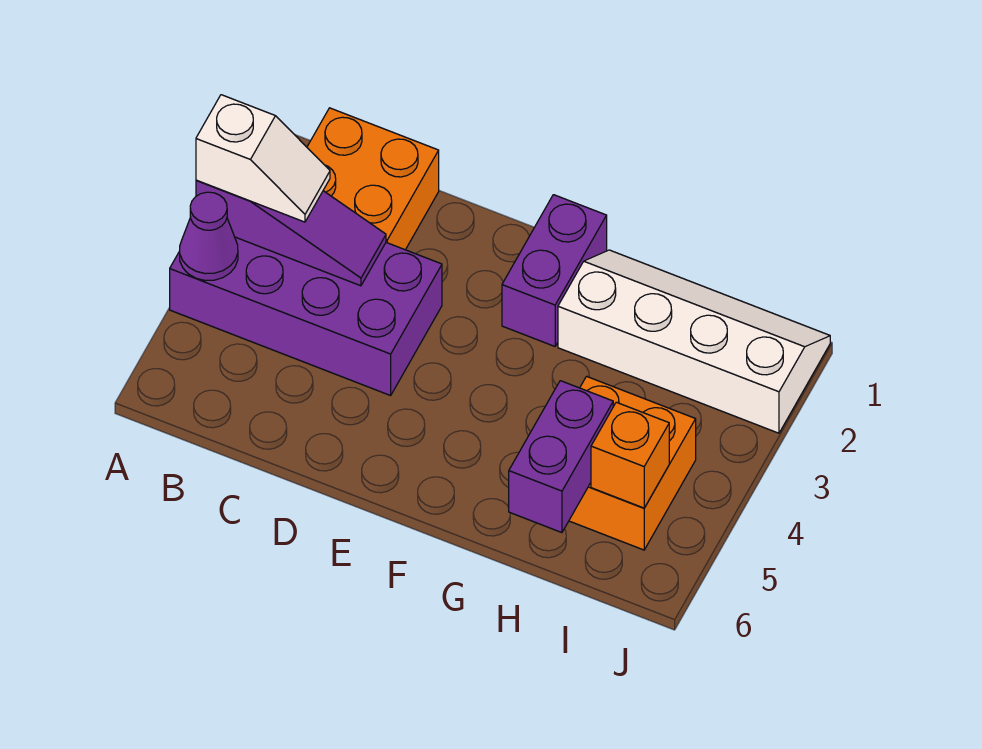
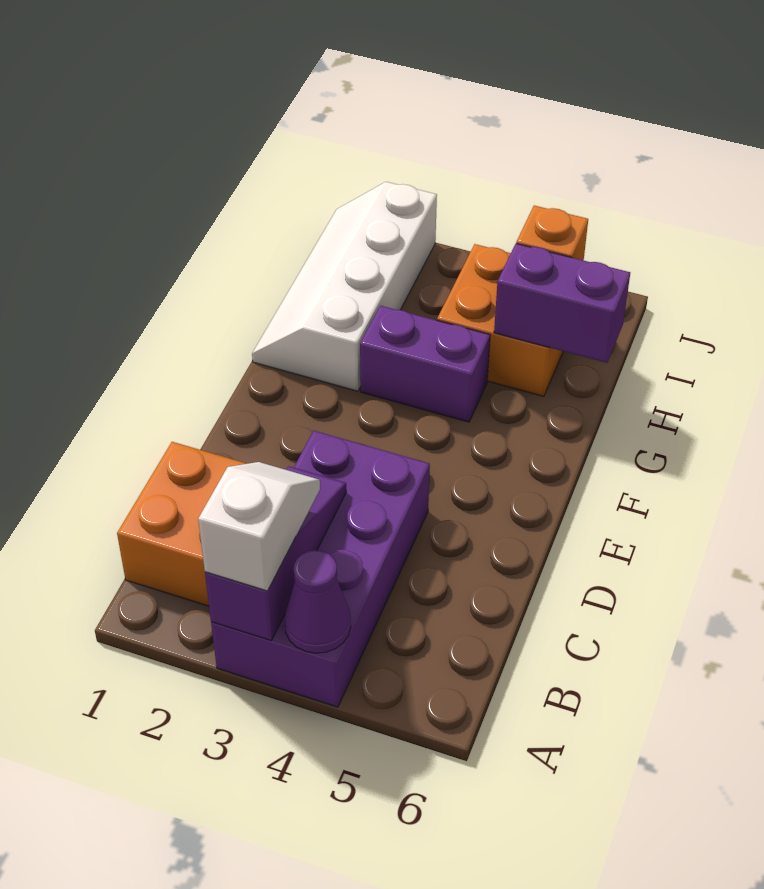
purple brick F1:F2 level 1 -> purple brick G3:G4 level 1

